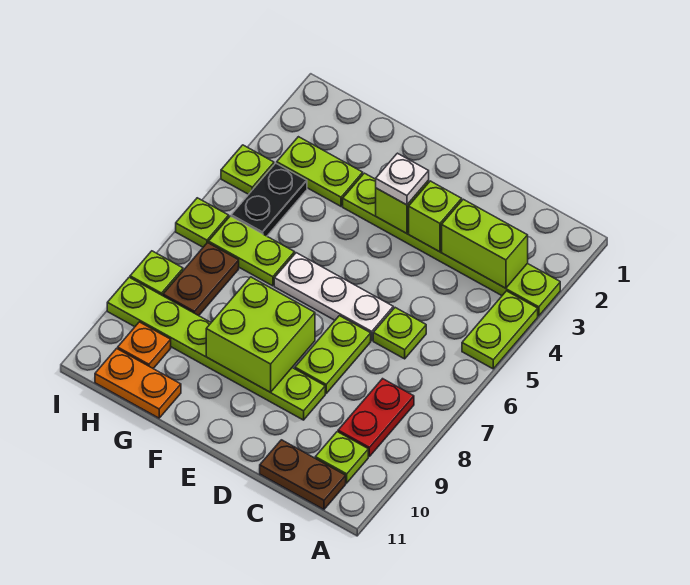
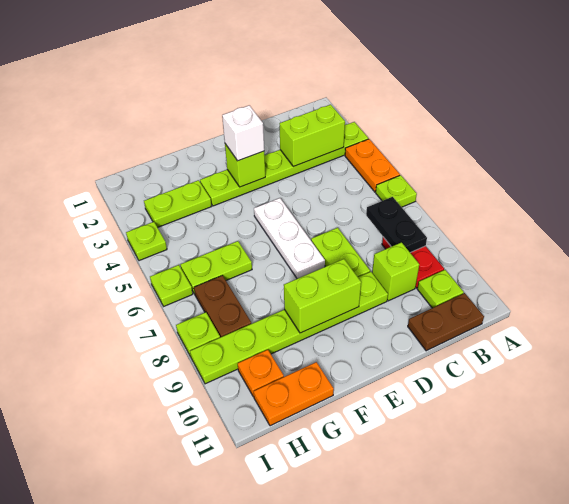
lime plate A4:A5 level 1 -> orange plate A4:A5 level 1
lime plate C6 level 1 -> lime plate A6 level 1
lime brick D3 level 2 -> lime brick C9 level 1
white plate D6:F6 level 1 -> white plate E5:E7 level 1
white plate E3 level 3 -> white brick E3 level 3
lime brick E8:F9 level 2 -> lime brick E9:F9 level 2
black plate H4:H5 level 1 -> black plate B7:B8 level 2

